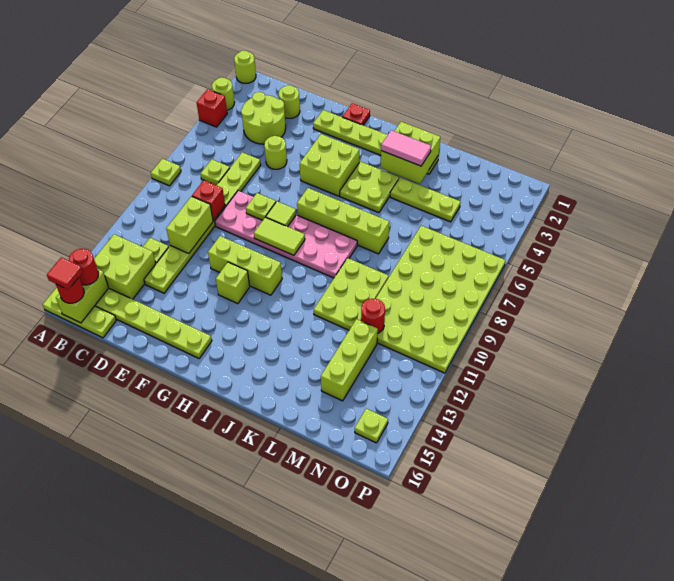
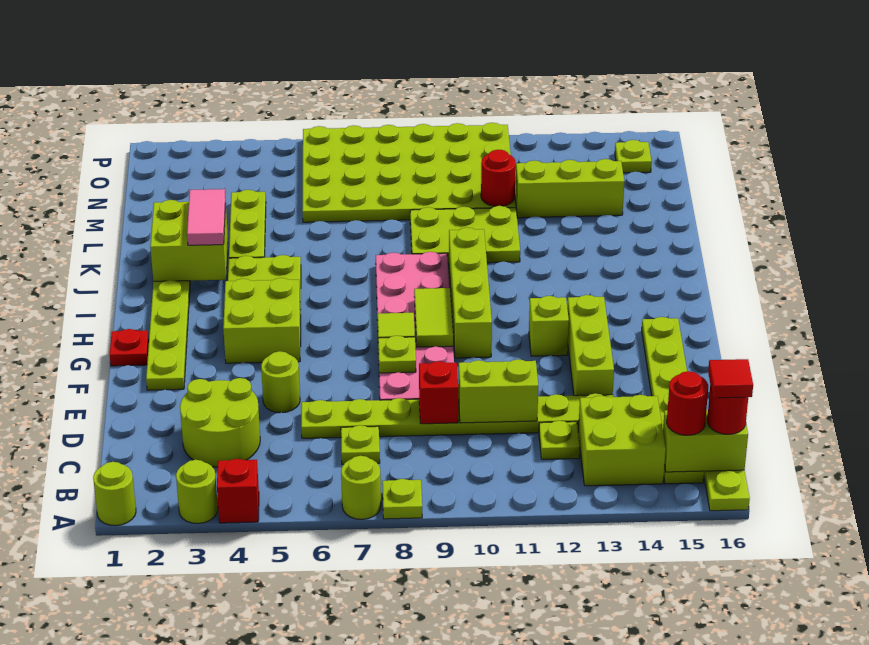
lime round brick D2 level 1 -> lime round brick A7 level 1
lime brick F11:H11 level 1 -> lime brick E13:G13 level 1
lime brick H7:K7 level 1 -> lime brick G10:J10 level 1

